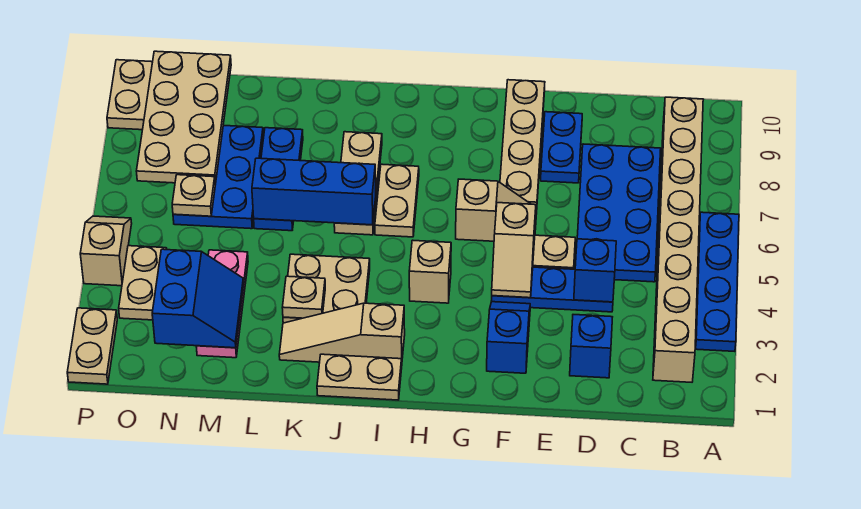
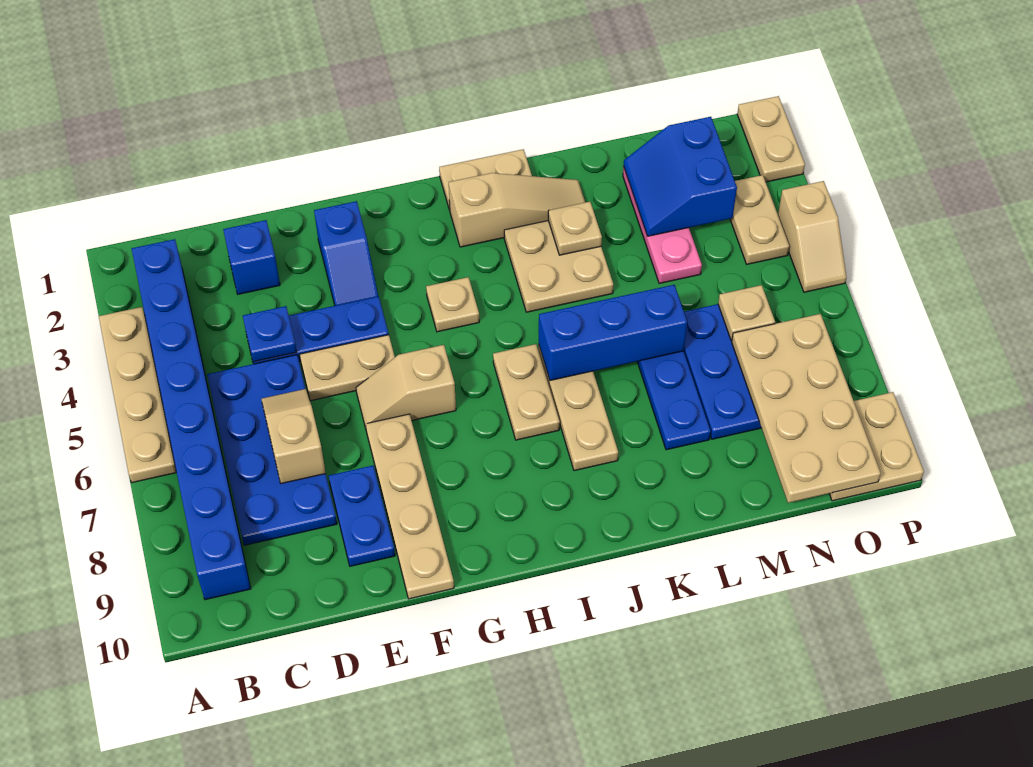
blue plate A3:A6 level 1 -> tan plate A3:A6 level 1
tan brick B2:B9 level 1 -> blue brick B2:B9 level 1
blue brick D4 level 2 -> blue plate D4 level 2
tan slope F4:F5 level 2 top 5 -> tan slope D6:D7 level 2 top 7
tan brick H4 level 1 -> tan plate H4 level 1

